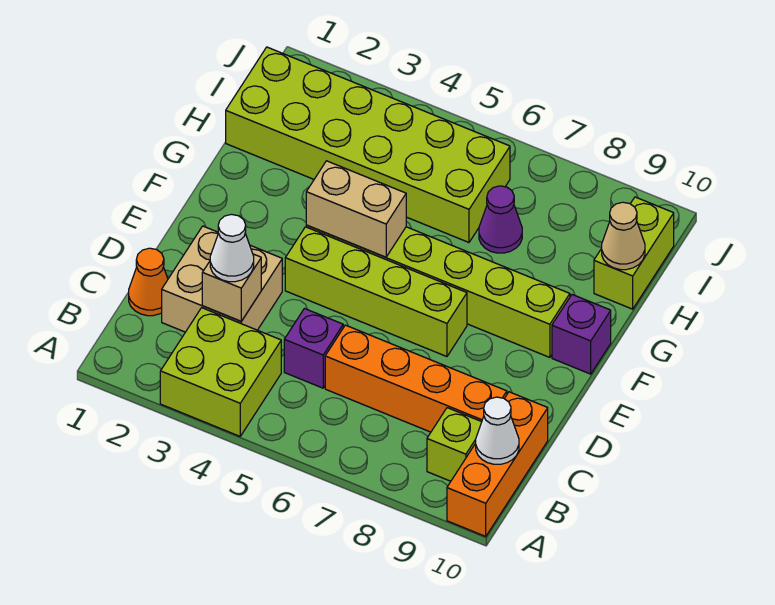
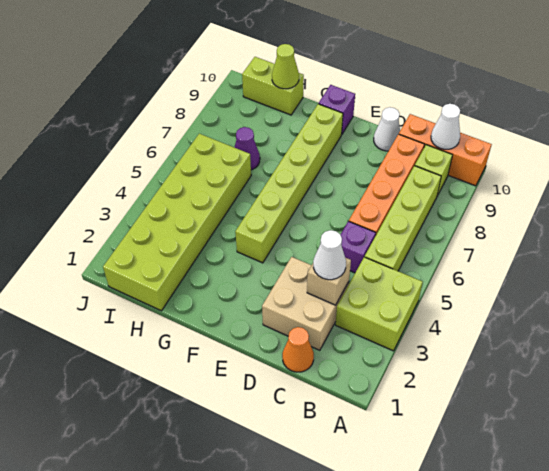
none -> white cone D10 level 1
lime brick E4:E7 level 1 -> lime brick B5:B8 level 1
tan brick F4:F5 level 2 -> none
tan cone H10 level 2 -> lime cone H10 level 2

